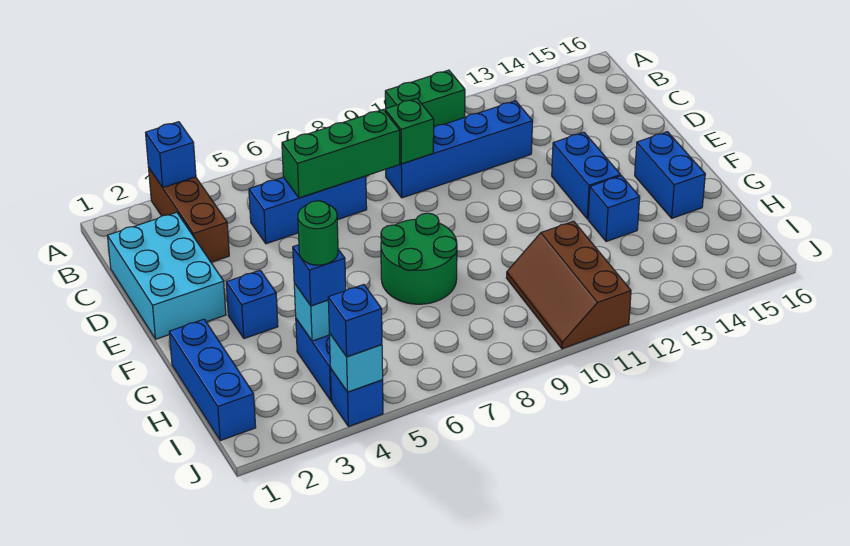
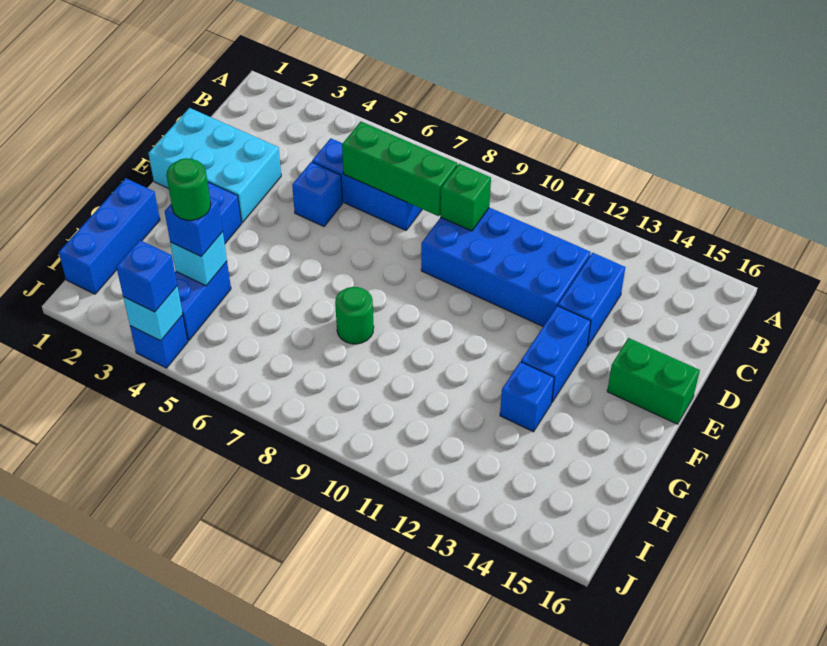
brown brick A3:C3 level 1 -> none
blue brick A3 level 2 -> blue brick D5 level 1
green brick A10:A11 level 1 -> green brick E15:E16 level 1
cyan brick C1:E2 level 1 -> cyan brick D1:E3 level 1
blue brick C9:C12 level 1 -> blue brick C9:D12 level 1
green round brick F7:G8 level 1 -> green round brick G8 level 1
blue brick F15:G15 level 1 -> blue brick C13:D13 level 1
brown slope H10:J11 level 1 top 11 -> none

